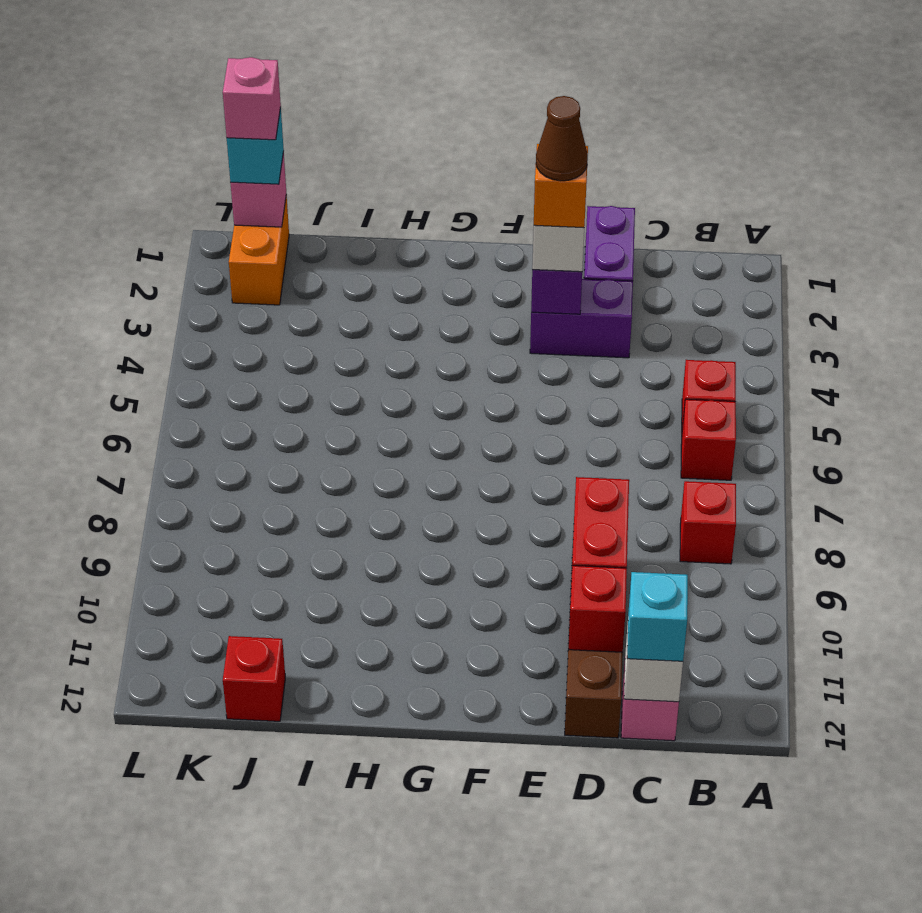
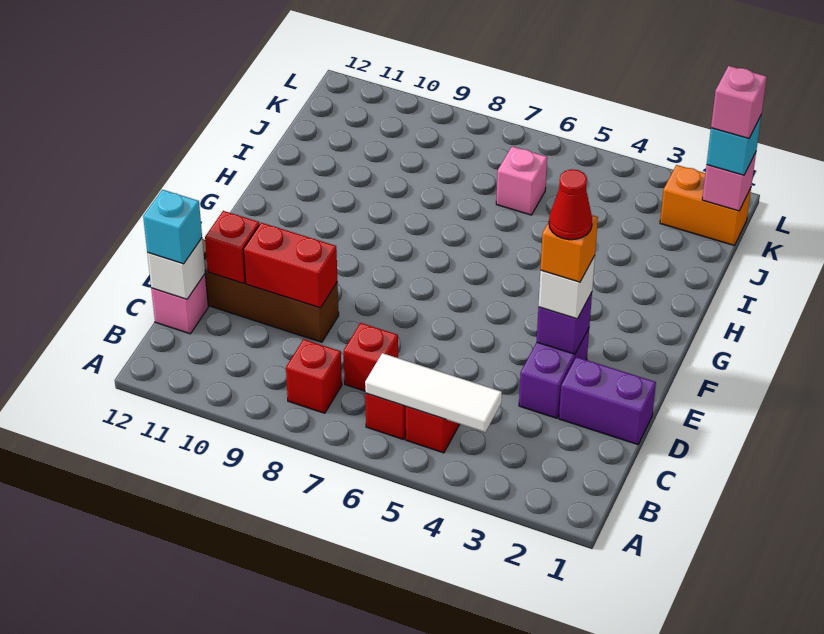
none -> white tile B4:B6 level 2
brown cone E3 level 5 -> red cone E3 level 5
none -> pink brick J6 level 1
red brick J12 level 1 -> red brick C7 level 1

